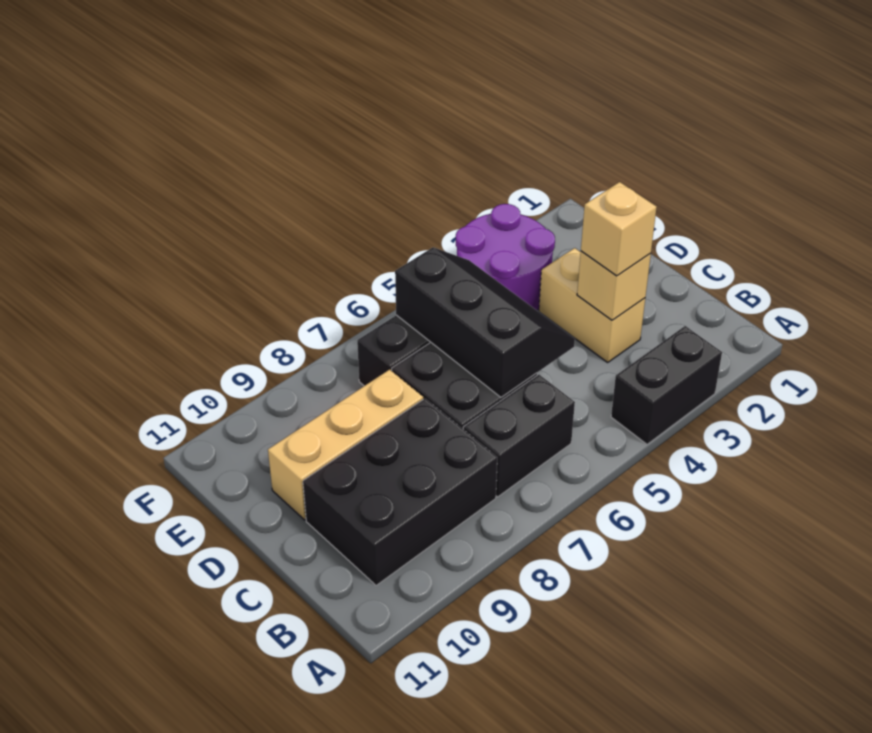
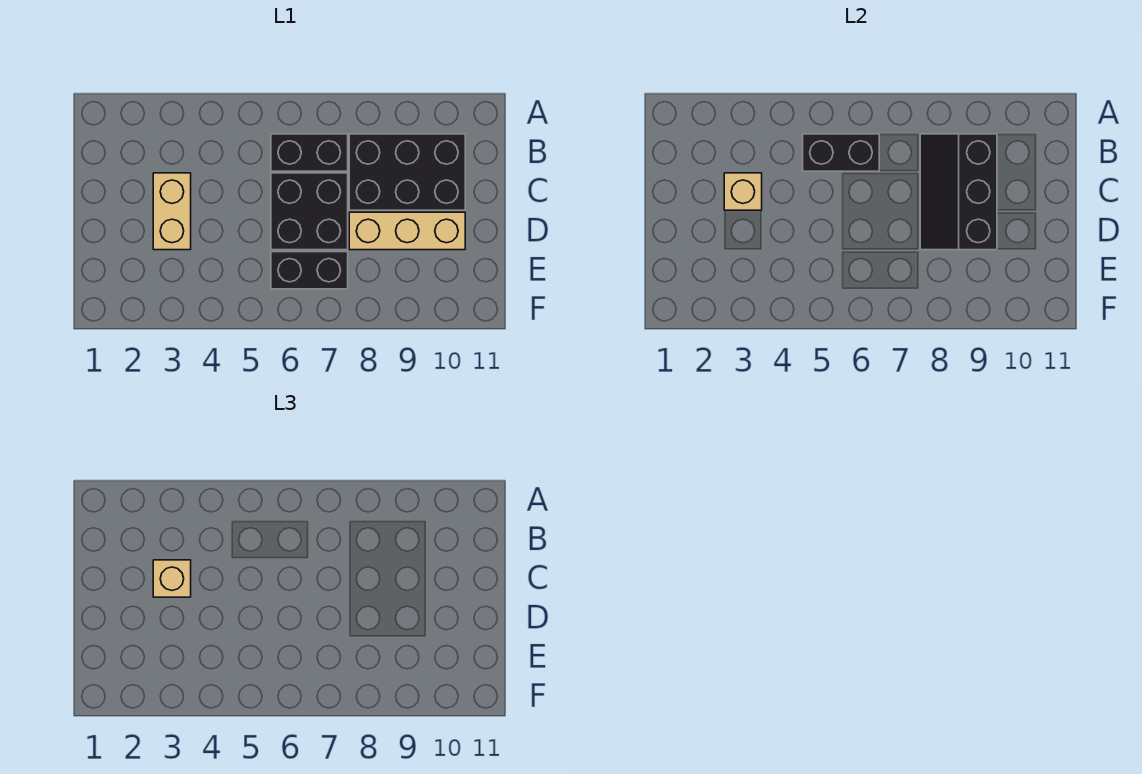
black brick A3:A4 level 1 -> black brick B5:B6 level 2
black slope C5:E6 level 2 top 6 -> black slope B8:D9 level 2 top 9
purple round brick E3:F4 level 1 -> none

